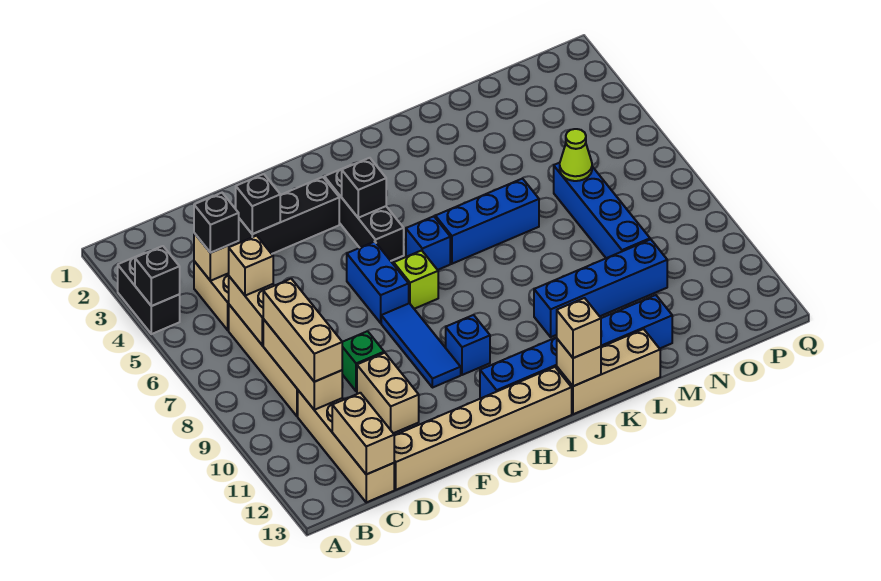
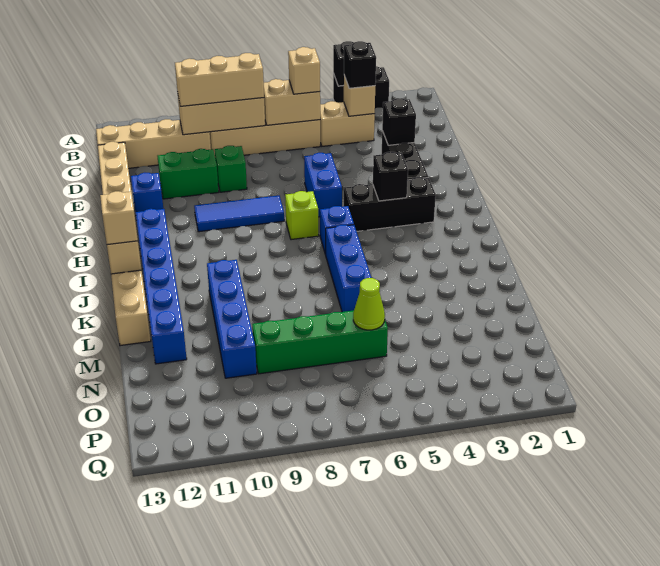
tan brick C12:C13 level 2 -> none
tan brick E10:E11 level 1 -> green brick E10:E11 level 1
blue brick G6:G7 level 1 -> blue brick F6:G6 level 1
blue brick H10 level 1 -> blue brick F12 level 1
blue brick N6:N9 level 1 -> green brick N6:N9 level 1

